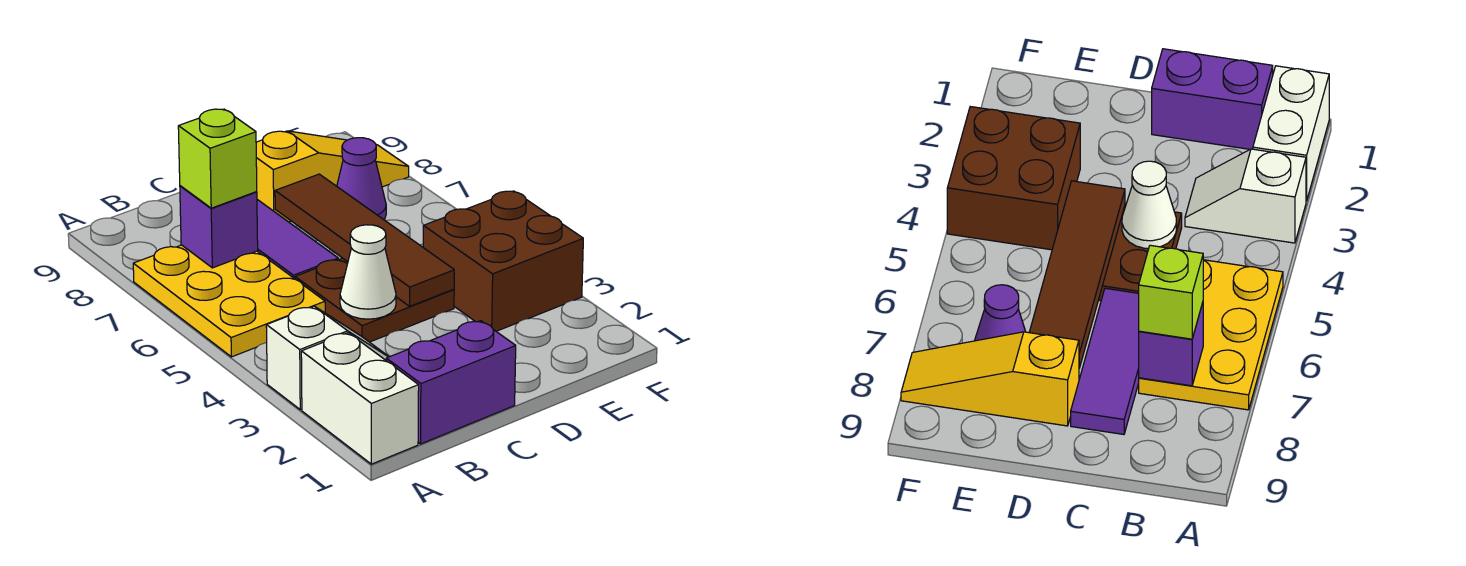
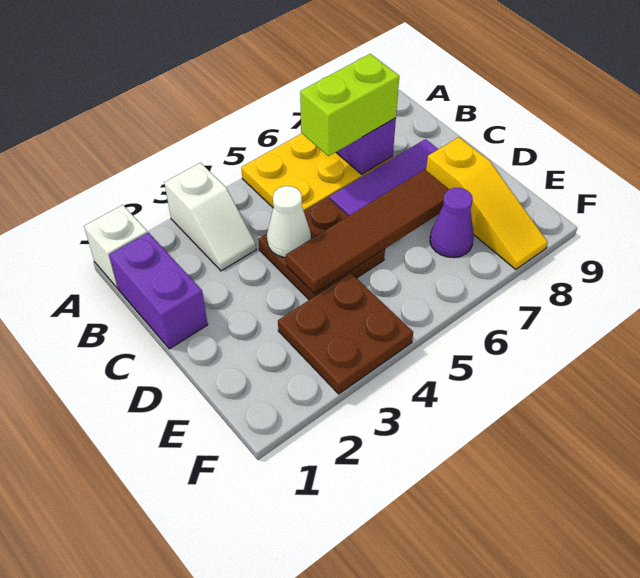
white brick A1:A2 level 1 -> white brick A1 level 1
lime brick B7 level 3 -> lime brick B6:B7 level 3
brown brick E3:F4 level 1 -> brown plate E3:F4 level 1

